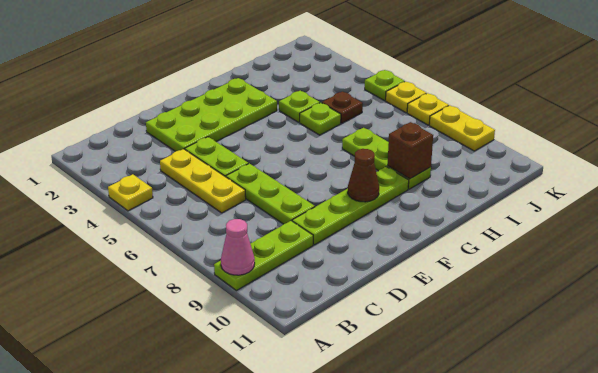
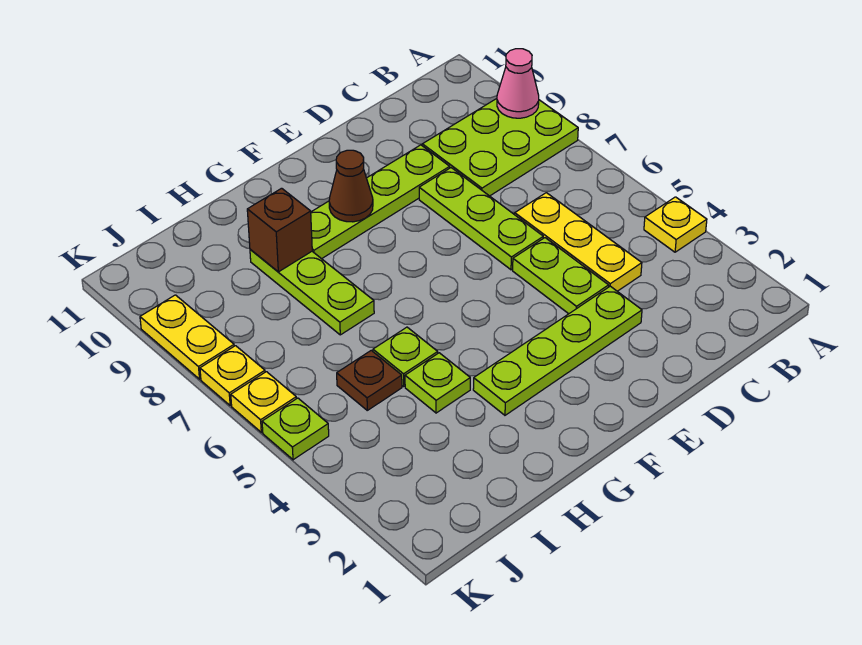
lime plate A9:C9 level 1 -> lime plate A8:C9 level 1
lime plate D2:G3 level 1 -> lime plate D3:G3 level 1

